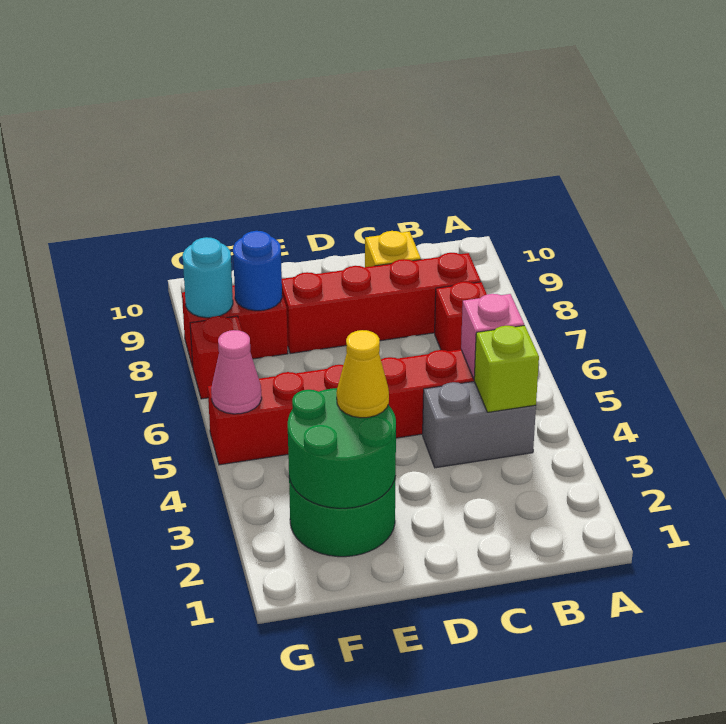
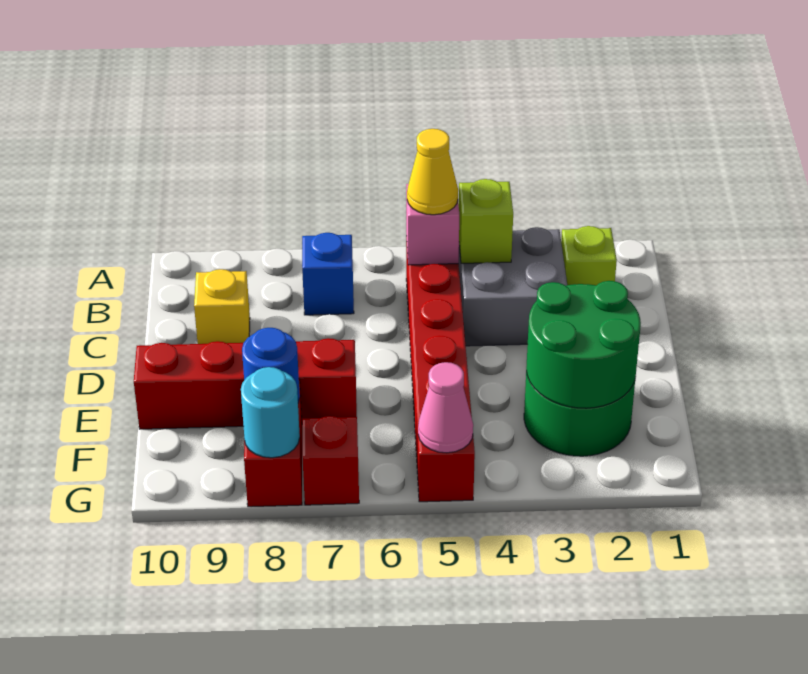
none -> lime brick B2 level 1
grey brick B4:C4 level 1 -> grey brick B3:C4 level 1
red brick B7 level 1 -> blue brick B7 level 1
red brick B8:E8 level 1 -> red brick E7:E10 level 1
yellow cone E3 level 3 -> yellow cone B5 level 3

